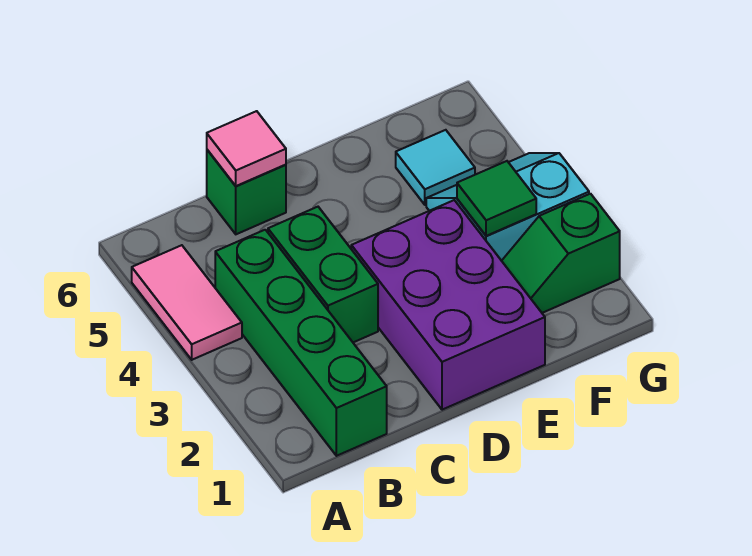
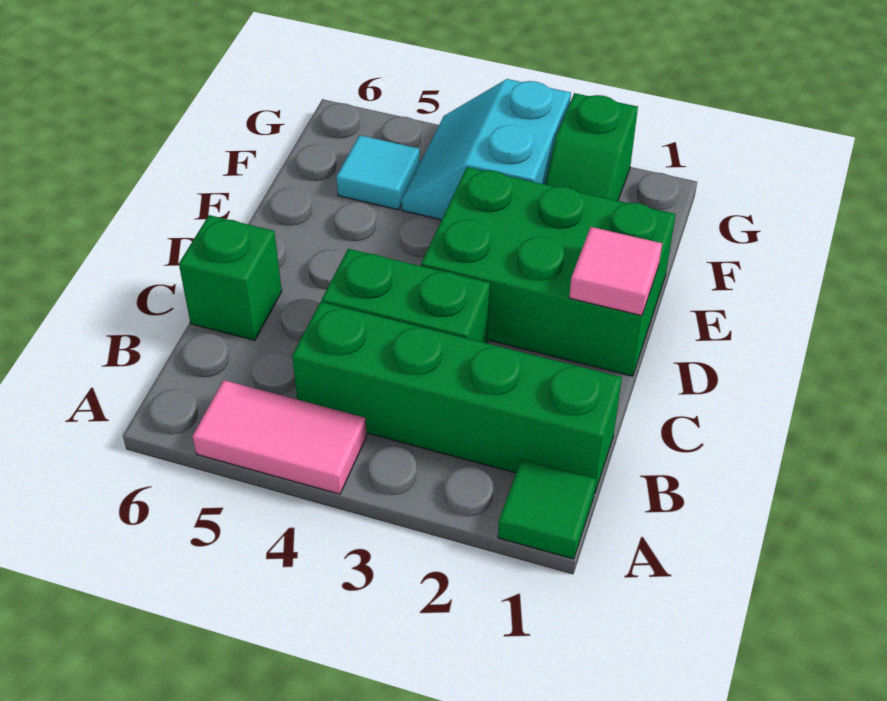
pink tile C6 level 2 -> pink tile D1 level 2
purple brick D1:E3 level 1 -> green brick D1:E3 level 1
green tile F3 level 2 -> green tile A1 level 1

